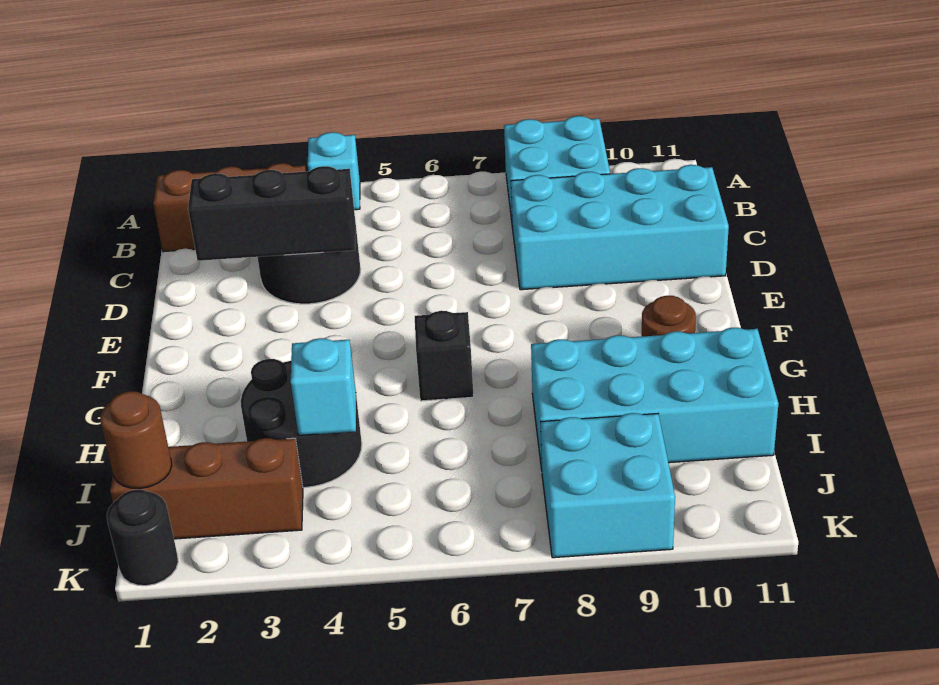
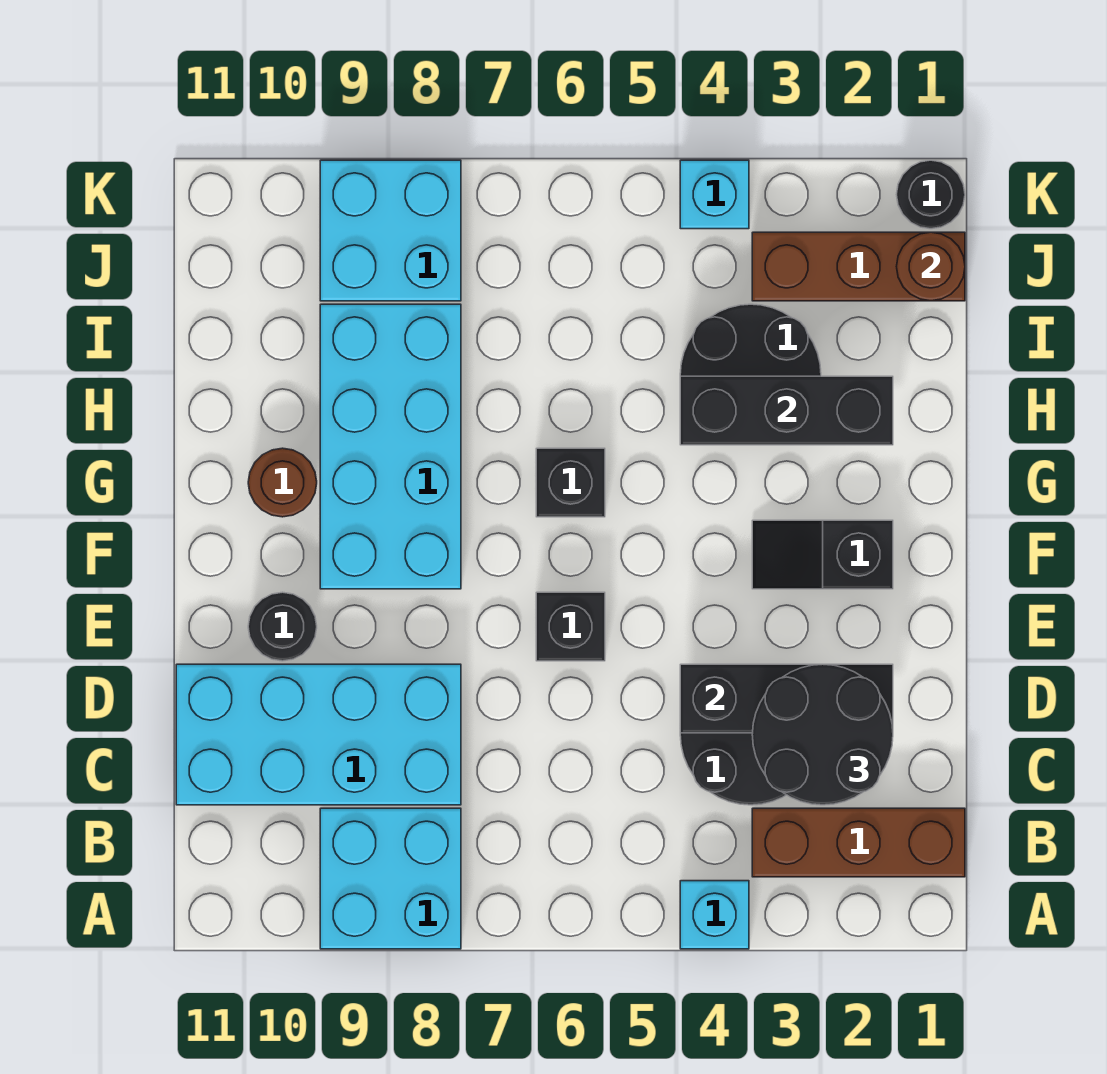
none -> black round brick C2:D3 level 3
none -> black brick E6 level 1
none -> black round brick E10 level 1
none -> black slope F2:F3 level 1 top 2
none -> black brick H2:H4 level 2
cyan brick H8:I11 level 1 -> cyan brick F8:I9 level 1
cyan brick I4 level 2 -> cyan brick K4 level 1

